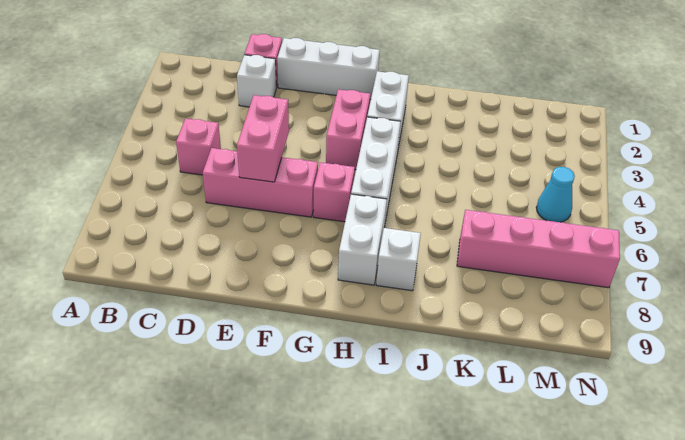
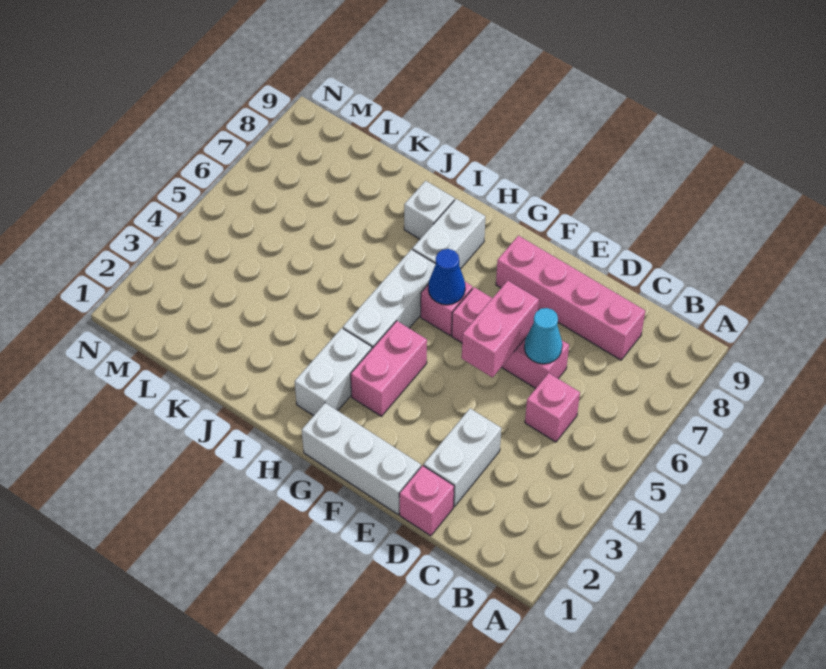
white brick D2 level 1 -> white brick D2:D3 level 1
none -> blue cone G6 level 2
pink brick K7:N7 level 1 -> pink brick C8:F8 level 1
cyan cone M5 level 1 -> cyan cone D6 level 2

